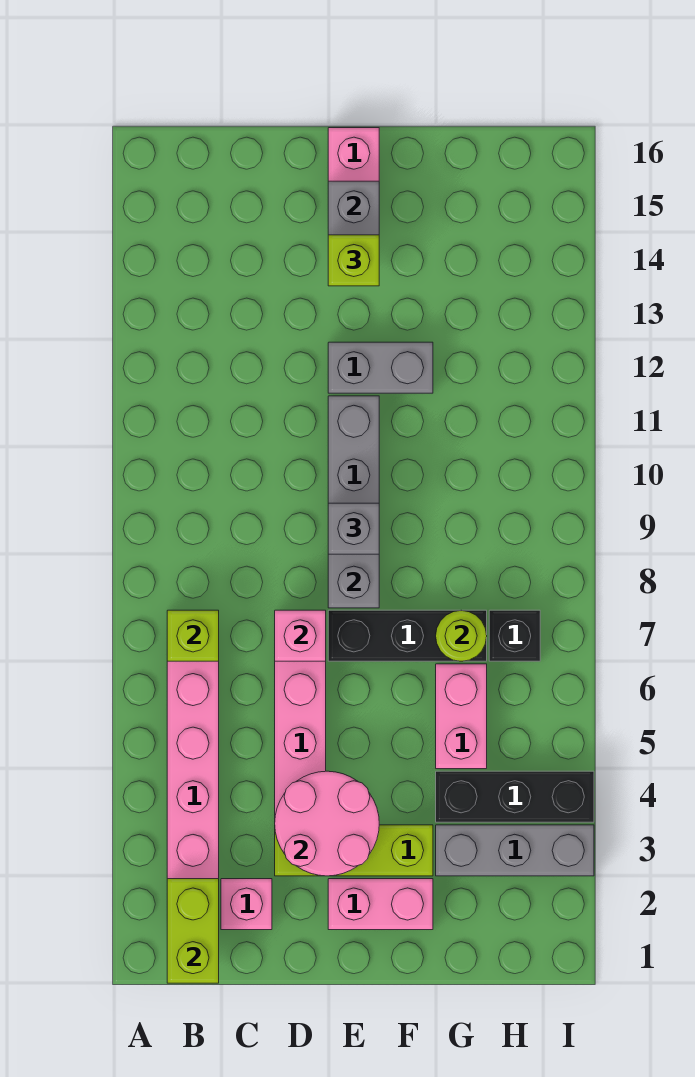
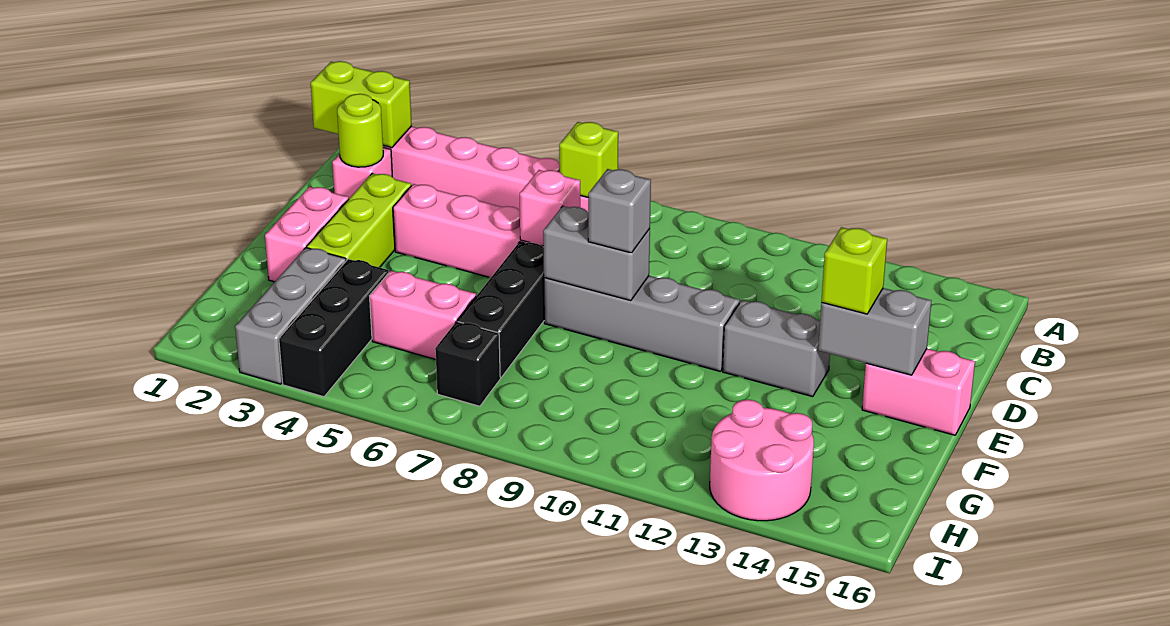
pink round brick D3:E4 level 2 -> pink round brick H13:I14 level 1
grey brick E12:F12 level 1 -> grey brick E12:E13 level 1
lime round brick G7 level 2 -> lime round brick C2 level 2

